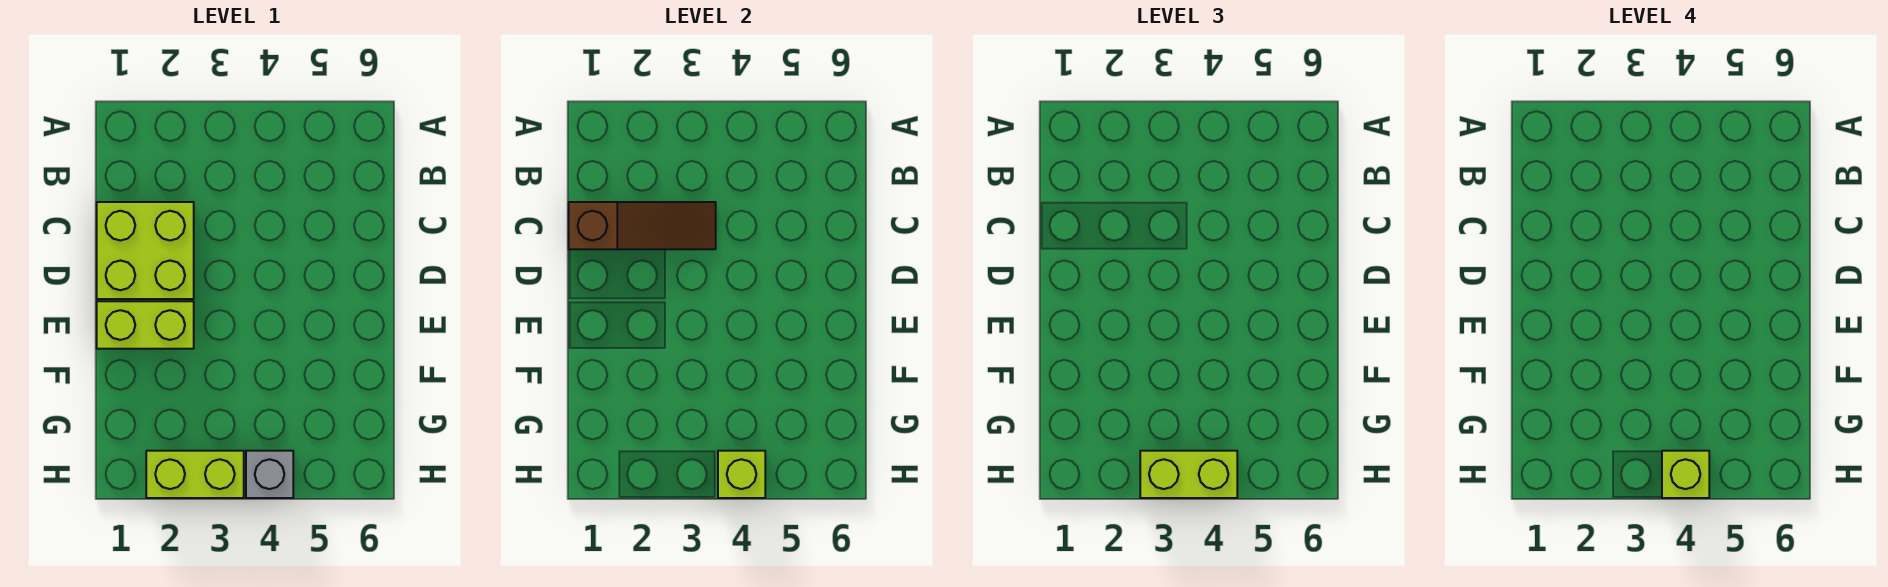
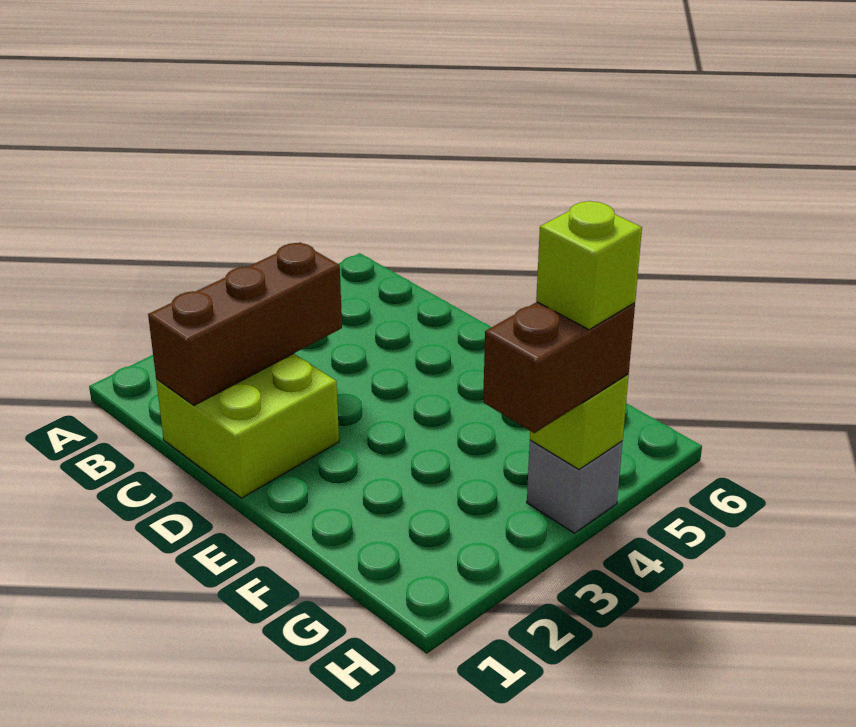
brown slope C1:C3 level 2 top 1 -> brown brick C1:C3 level 2
lime brick E1:E2 level 1 -> none
lime brick H2:H3 level 1 -> none
lime brick H3:H4 level 3 -> brown brick H3:H4 level 3

